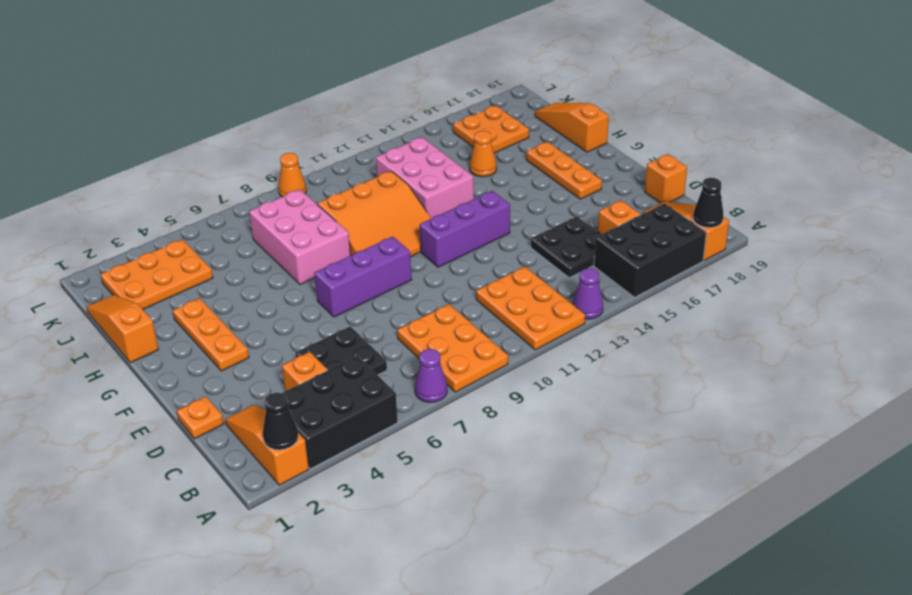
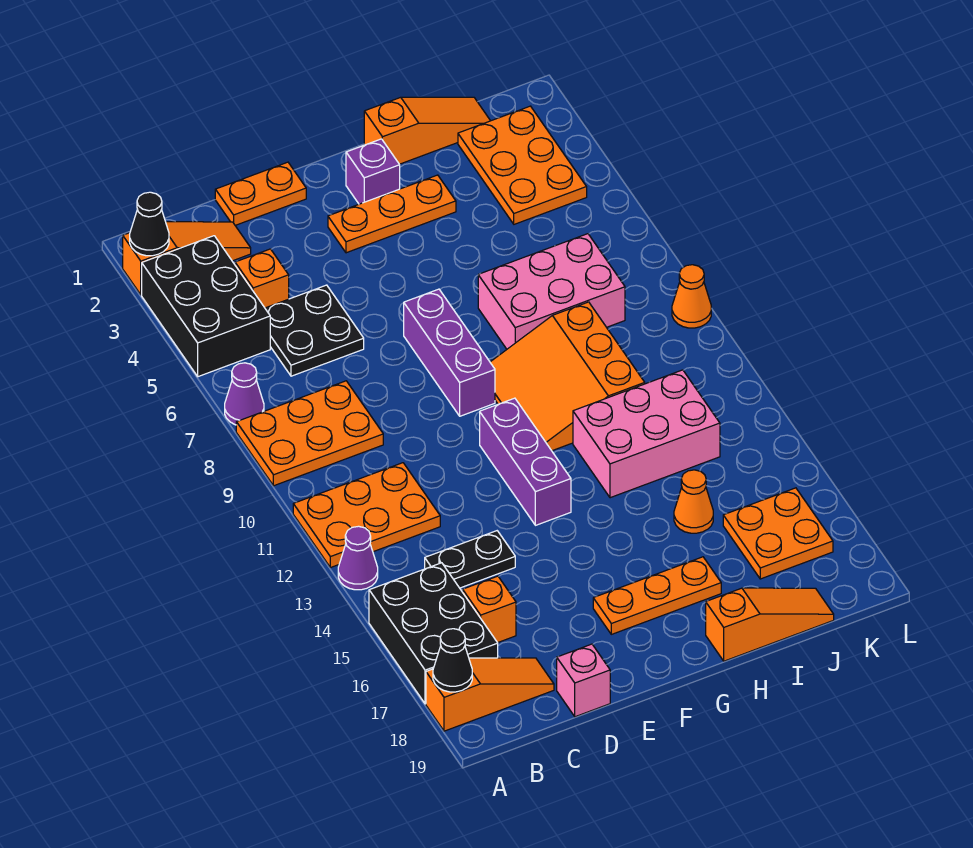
black plate C14:D15 level 1 -> black plate C14:D14 level 1
orange plate D1 level 1 -> orange plate D1:E1 level 1
orange brick D19 level 1 -> pink brick D19 level 1
none -> purple brick G2 level 1

